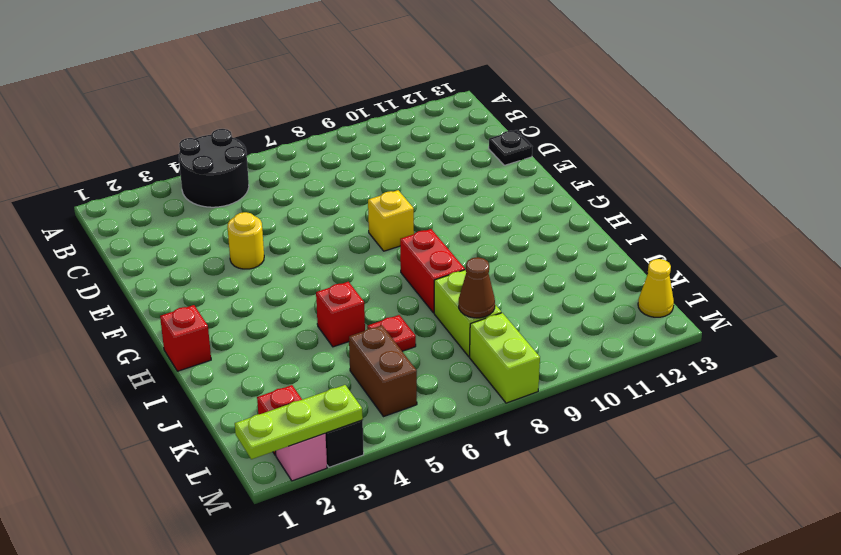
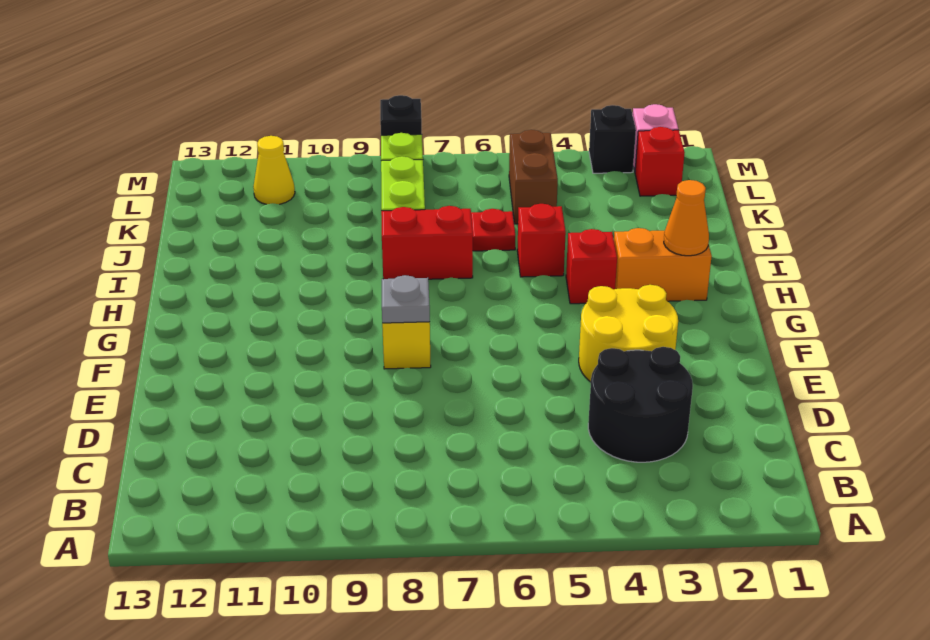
black round brick A4:B5 level 1 -> black round brick C3:D4 level 1
black plate D13 level 1 -> black plate M8 level 2
yellow round brick E4 level 1 -> yellow round brick E3:F4 level 1
none -> grey plate F8 level 2
red brick H1 level 1 -> red brick H4 level 1
none -> orange brick H2:H3 level 1
none -> orange cone H2 level 2
red brick H8:I8 level 1 -> red brick I7:I8 level 1
brown cone K8 level 2 -> none
yellow cone L13 level 1 -> yellow cone L11 level 1
lime plate M1:M3 level 2 -> none

